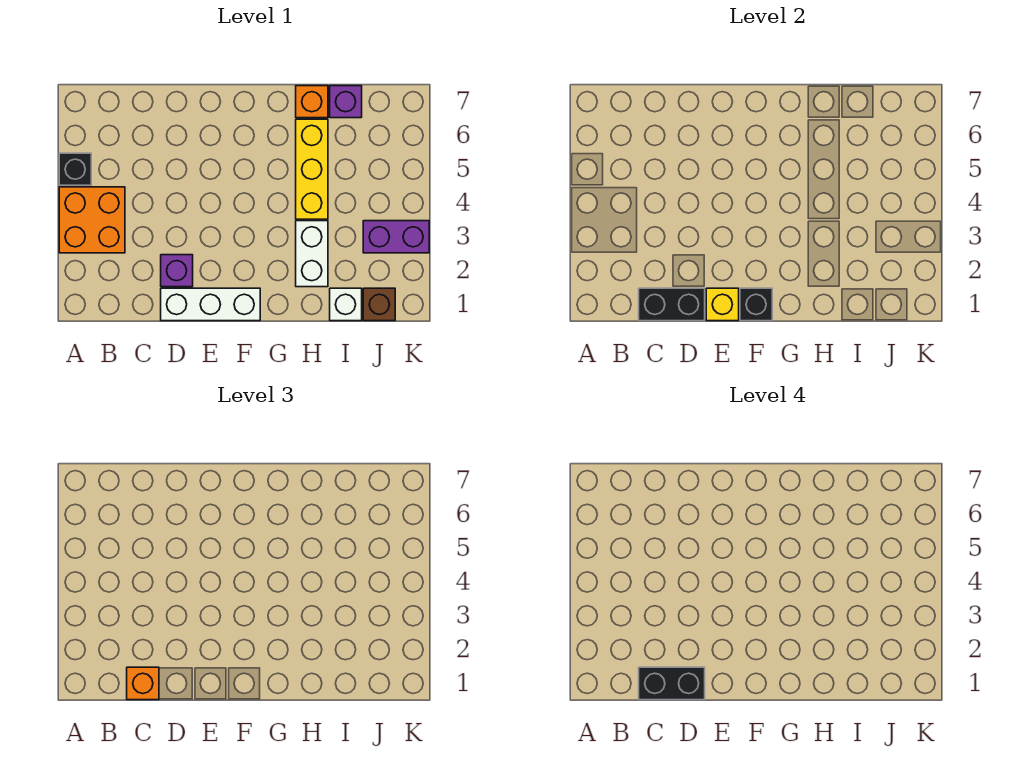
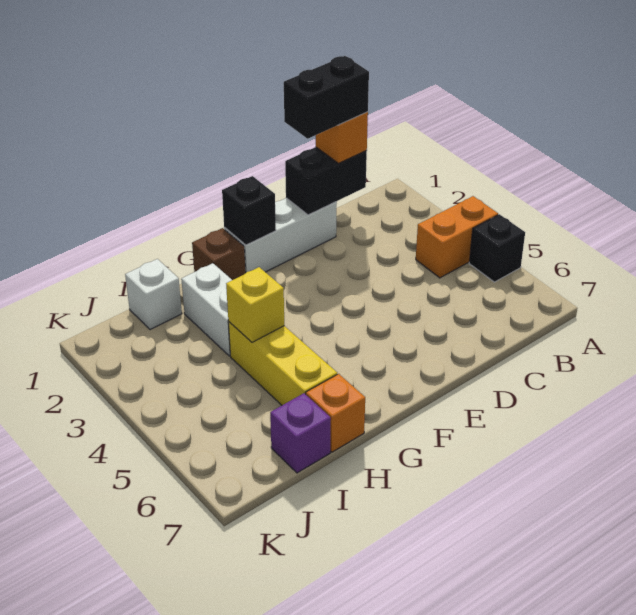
orange brick A3:B4 level 1 -> orange brick A4:B4 level 1
purple brick D2 level 1 -> none
yellow brick E1 level 2 -> yellow brick H4 level 2
brown brick J1 level 1 -> brown brick G1 level 1
purple brick J3:K3 level 1 -> none

